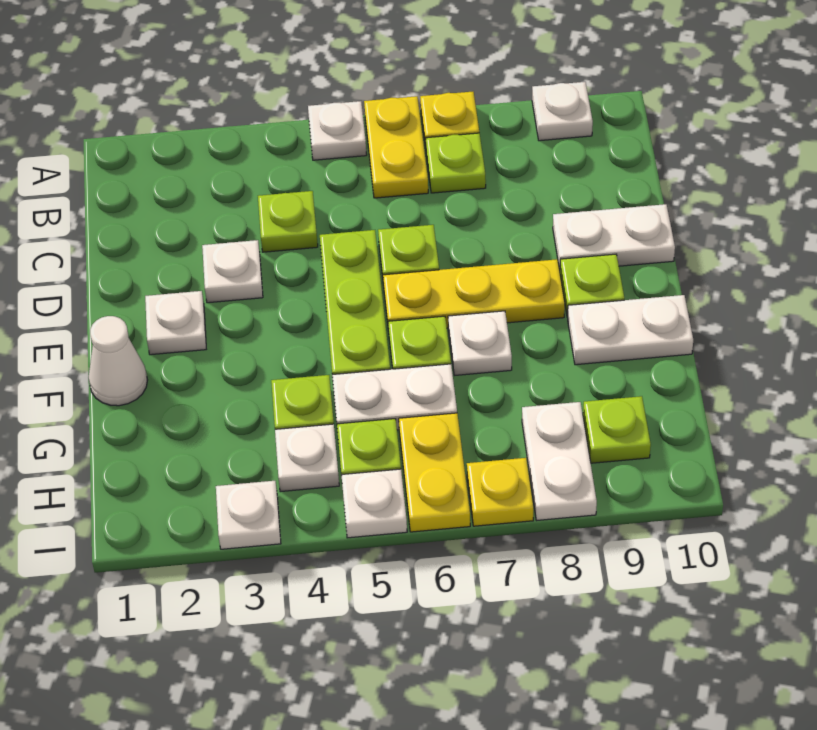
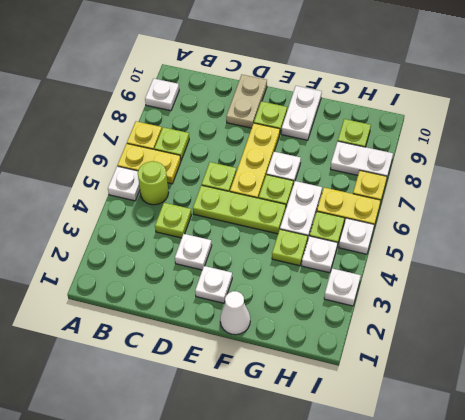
none -> lime round brick B5 level 1
white plate D9:D10 level 1 -> tan plate D9:D10 level 1

